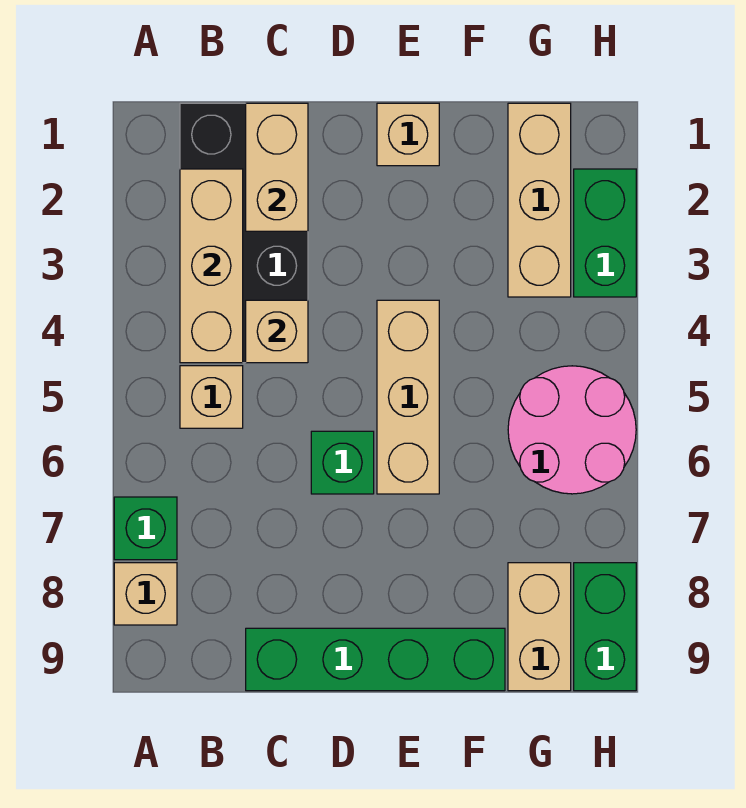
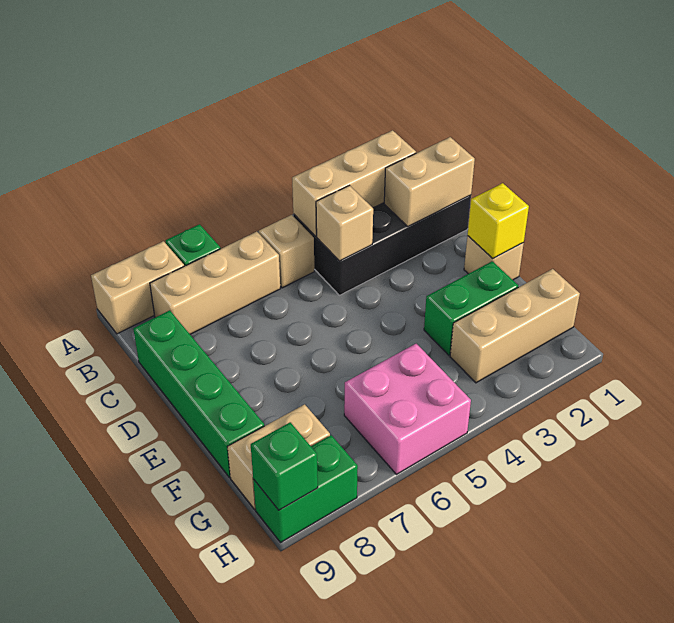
tan brick A8 level 1 -> tan brick A8:A9 level 1
green brick D6 level 1 -> green brick H9 level 2
none -> yellow brick E1 level 2
tan brick E4:E6 level 1 -> tan brick B6:B8 level 1
pink round brick G5:H6 level 1 -> pink brick G5:H6 level 1
green brick H2:H3 level 1 -> green brick F2:F3 level 1

